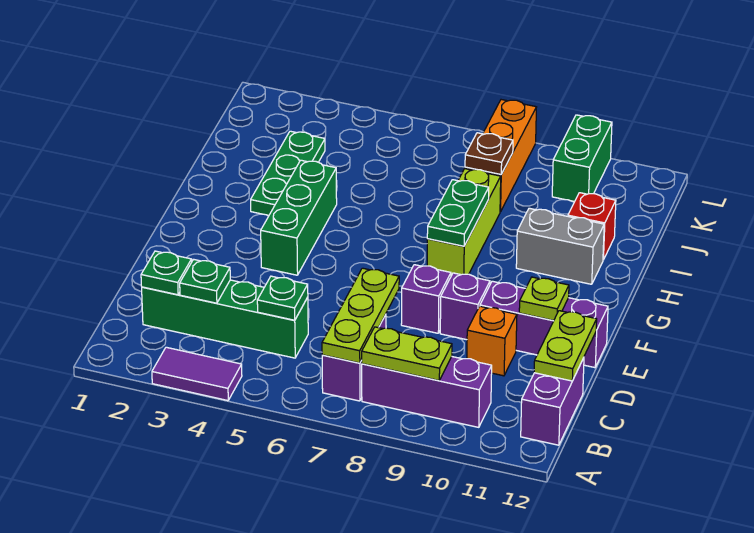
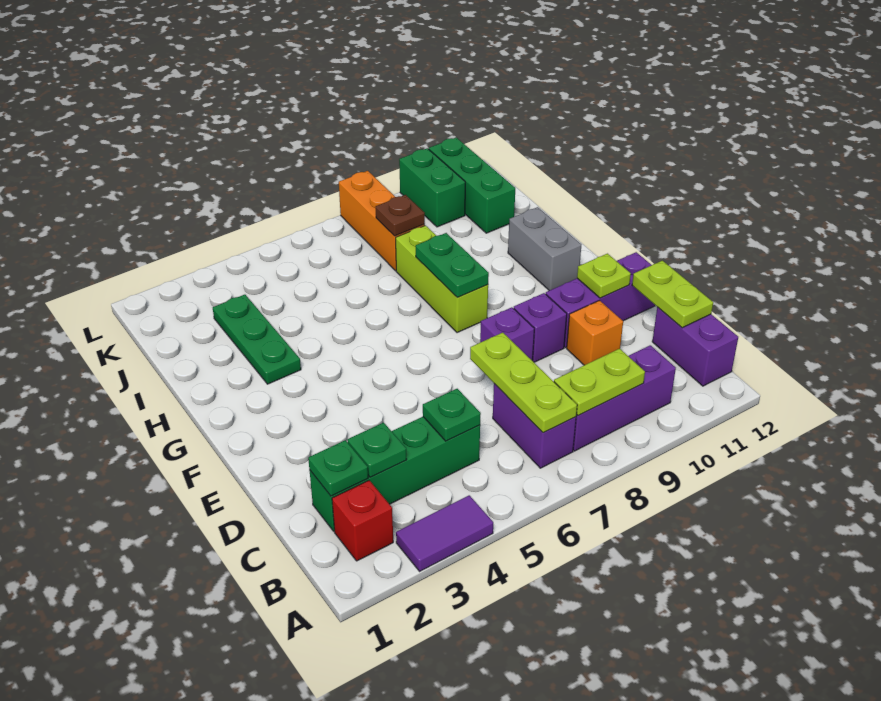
green brick F4:H4 level 1 -> green brick J11:L11 level 1
grey brick H10:H11 level 1 -> grey brick G11:H11 level 1
red brick I11 level 1 -> red brick B2 level 1

